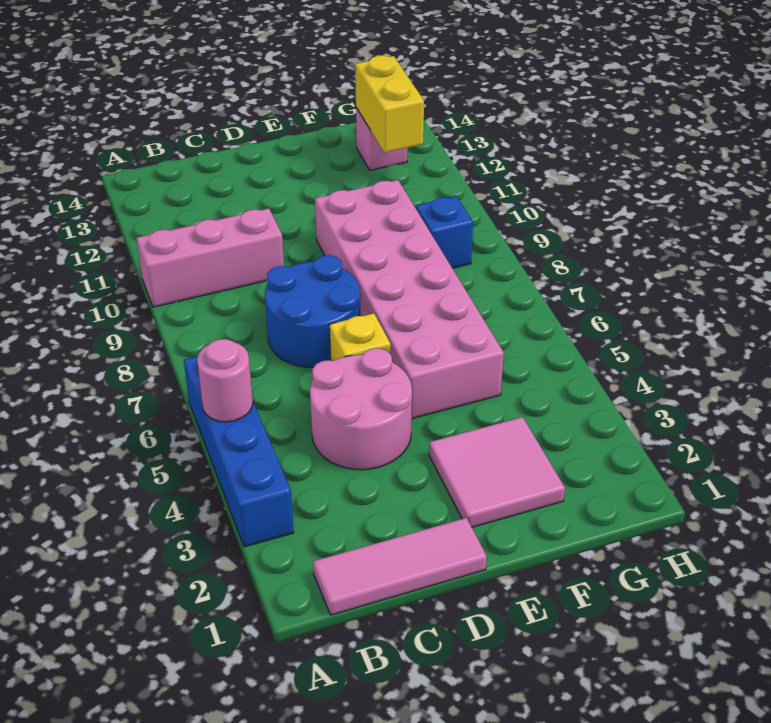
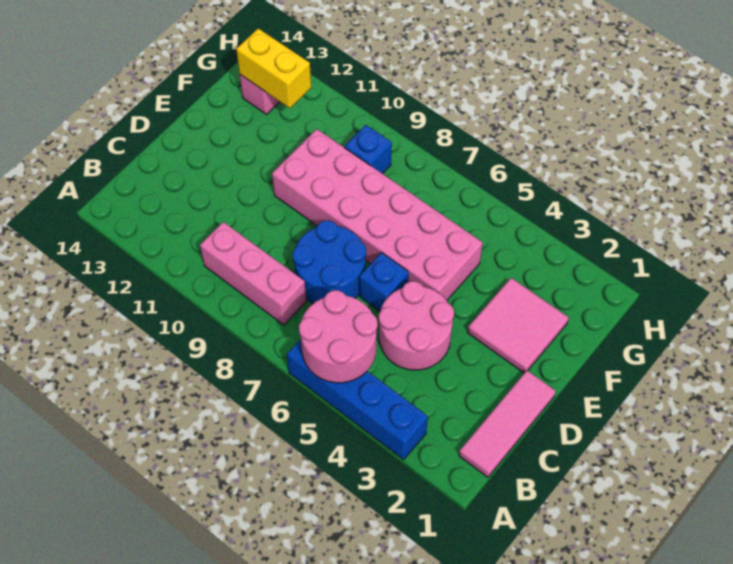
pink round brick A5 level 2 -> pink round brick A5:B6 level 2
pink brick A10:C10 level 1 -> pink brick B8:B10 level 1
yellow brick D6 level 1 -> blue brick D6 level 1

